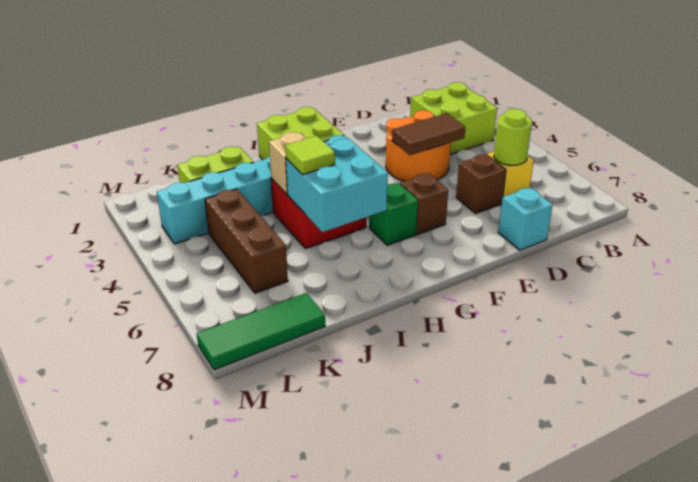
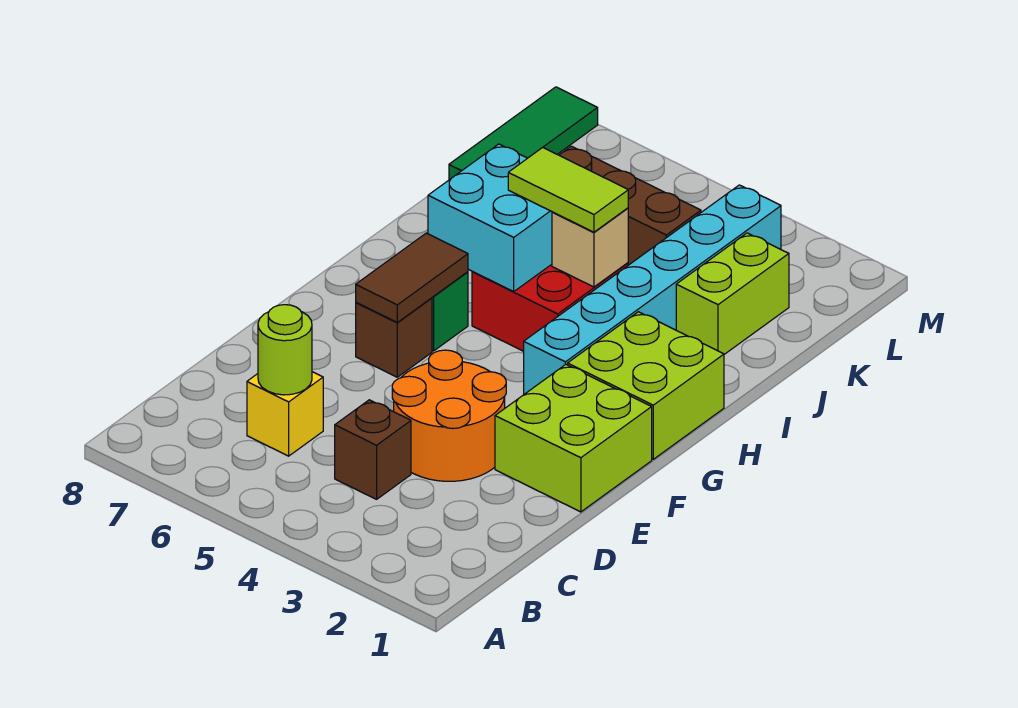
lime brick B2:C3 level 1 -> lime brick E1:F2 level 1
brown tile D4:E4 level 2 -> brown tile F6:G6 level 2
brown brick D6 level 1 -> brown brick C4 level 1
cyan brick D8 level 1 -> none
lime tile I5 level 3 -> lime tile I4:I5 level 3

